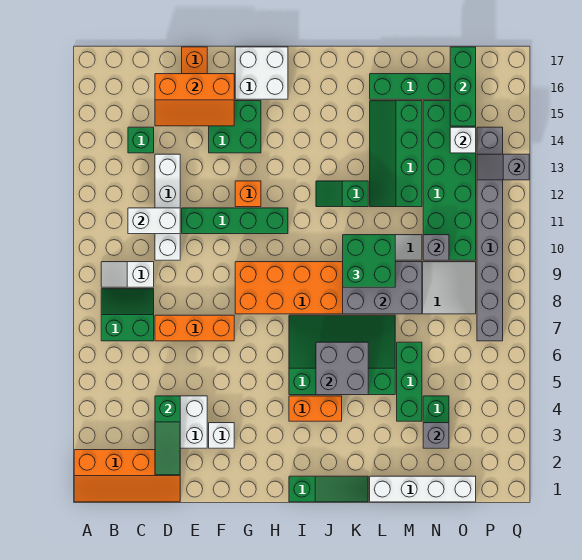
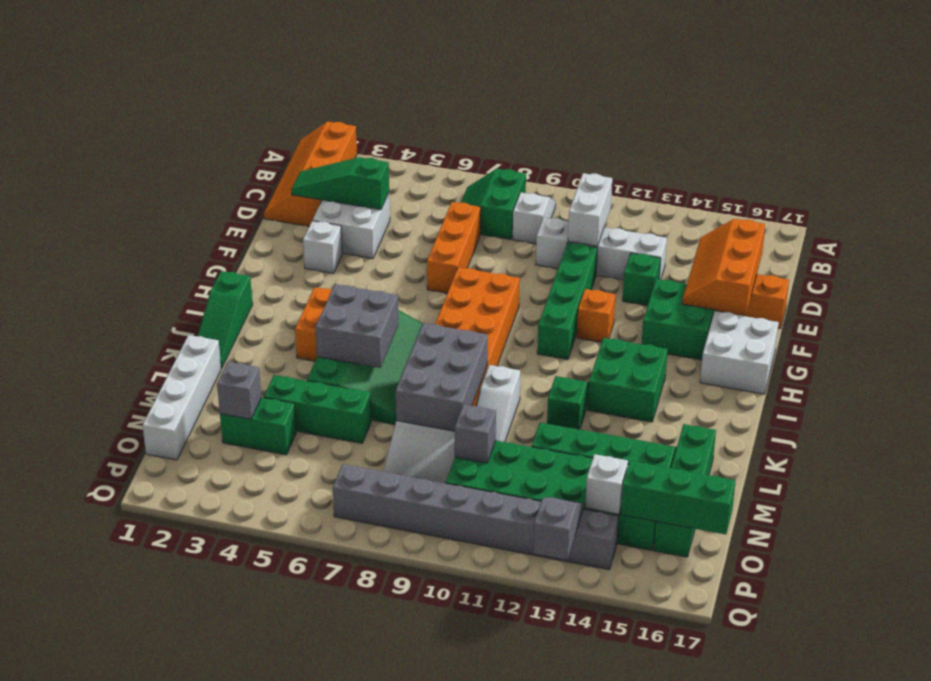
green slope B7:C8 level 1 top 7 -> green slope B7:C8 level 1 top 8
green brick C14 level 1 -> green brick E13 level 1
green brick K9:L10 level 3 -> green brick I13:J14 level 1

